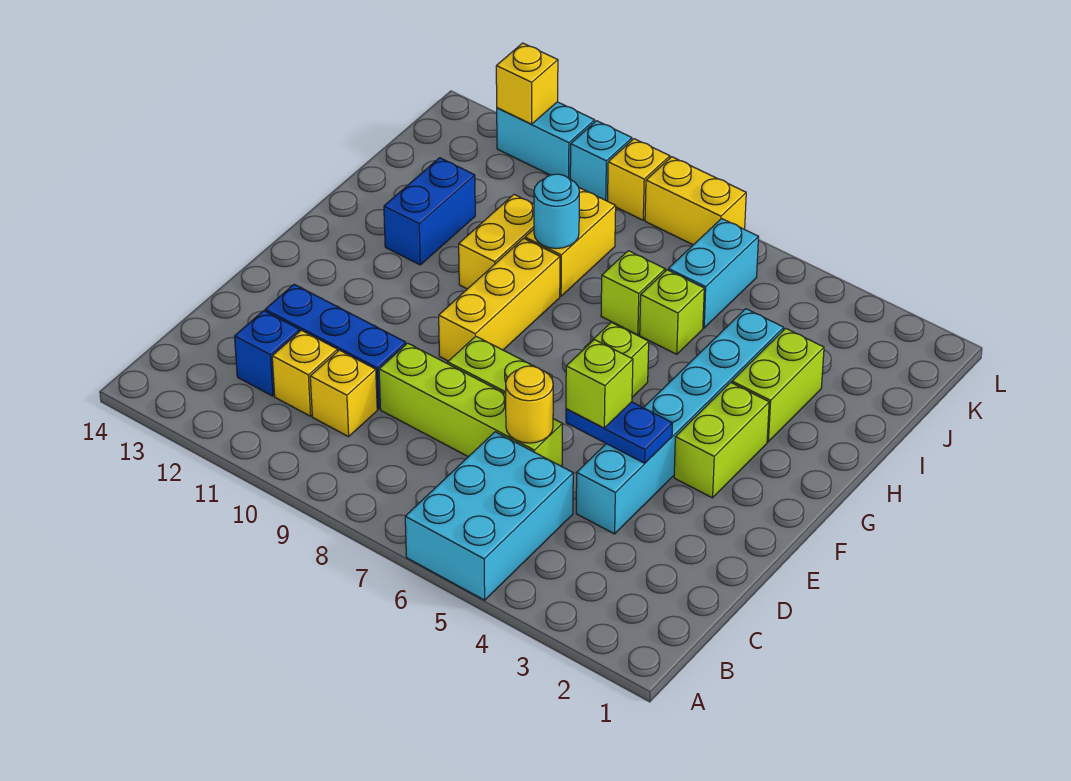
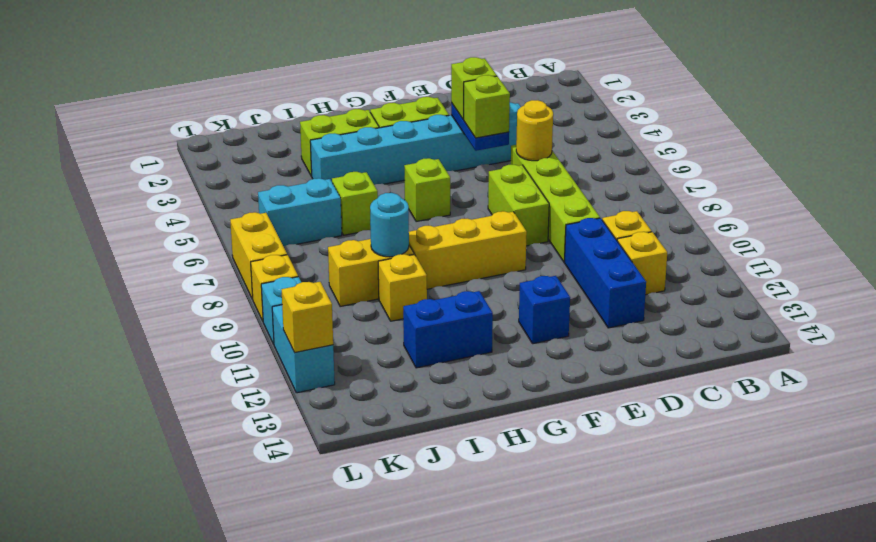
cyan brick A5:C6 level 1 -> none
blue brick C12 level 1 -> blue brick F12 level 1
yellow brick H10:I10 level 1 -> yellow brick I10 level 1
lime brick I7 level 1 -> lime brick E4 level 3

